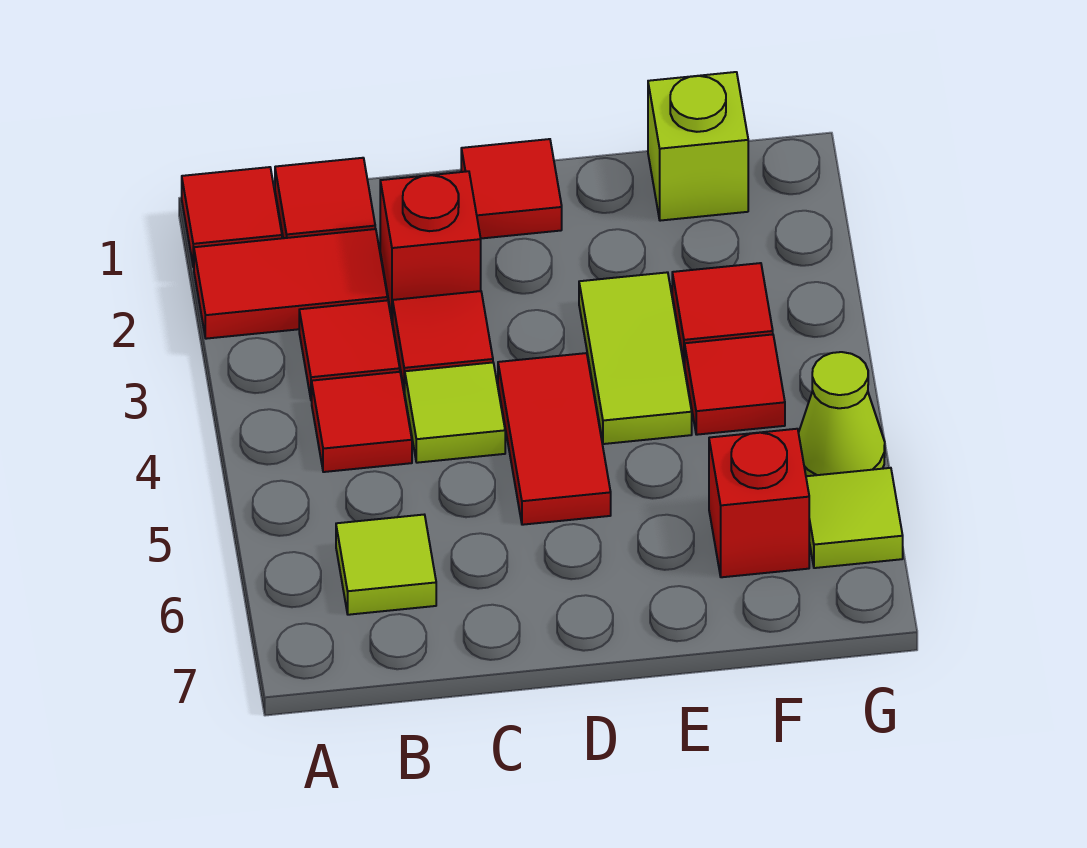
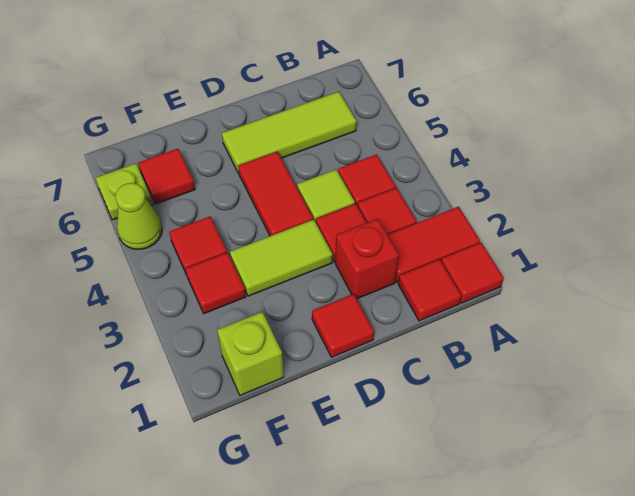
lime tile B6 level 1 -> lime tile B6:D6 level 1
lime tile E3:E4 level 1 -> lime tile D3:E3 level 1
red brick F6 level 1 -> red tile F6 level 1
lime tile G6 level 1 -> lime plate G6 level 1

